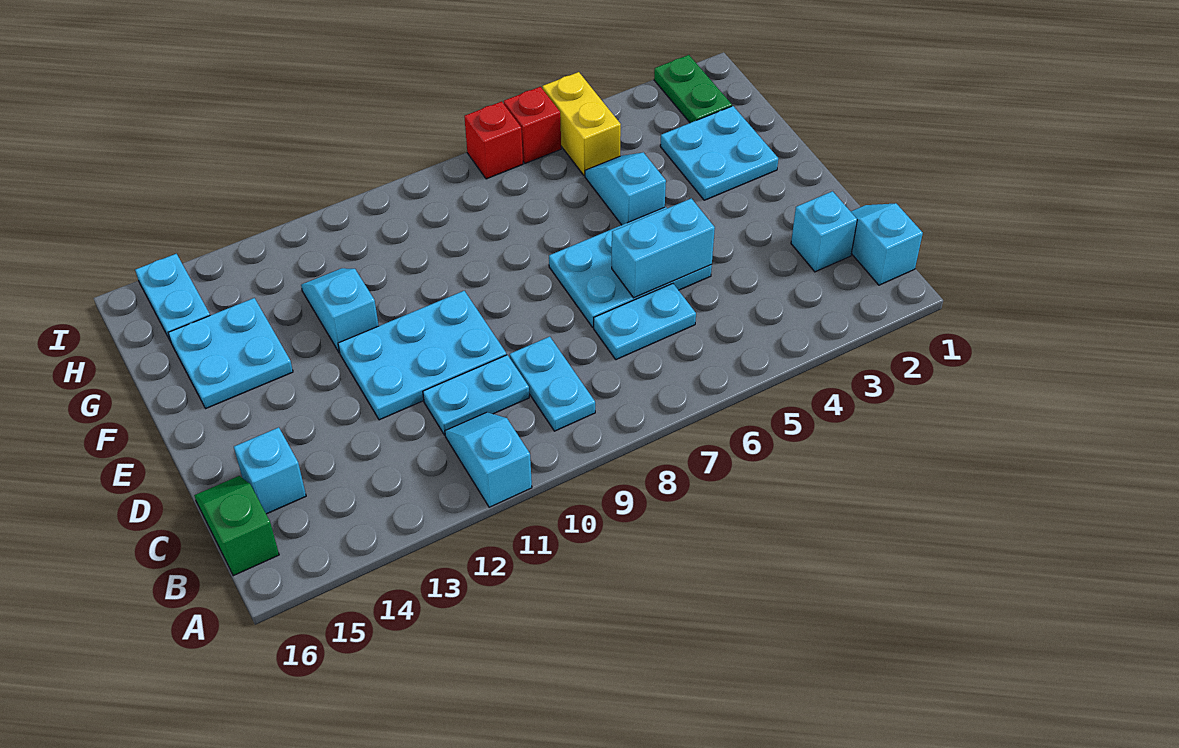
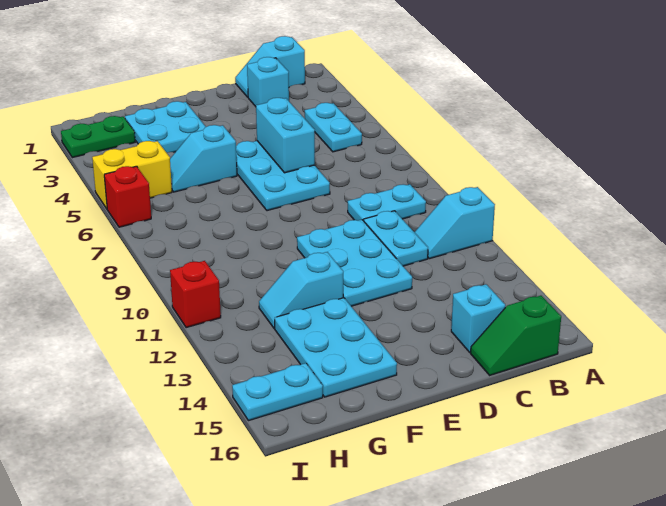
cyan plate C6:C7 level 1 -> cyan plate B4:B5 level 1
cyan plate F14:G15 level 1 -> cyan plate F13:G15 level 1
red brick I7 level 1 -> red brick I11 level 1

